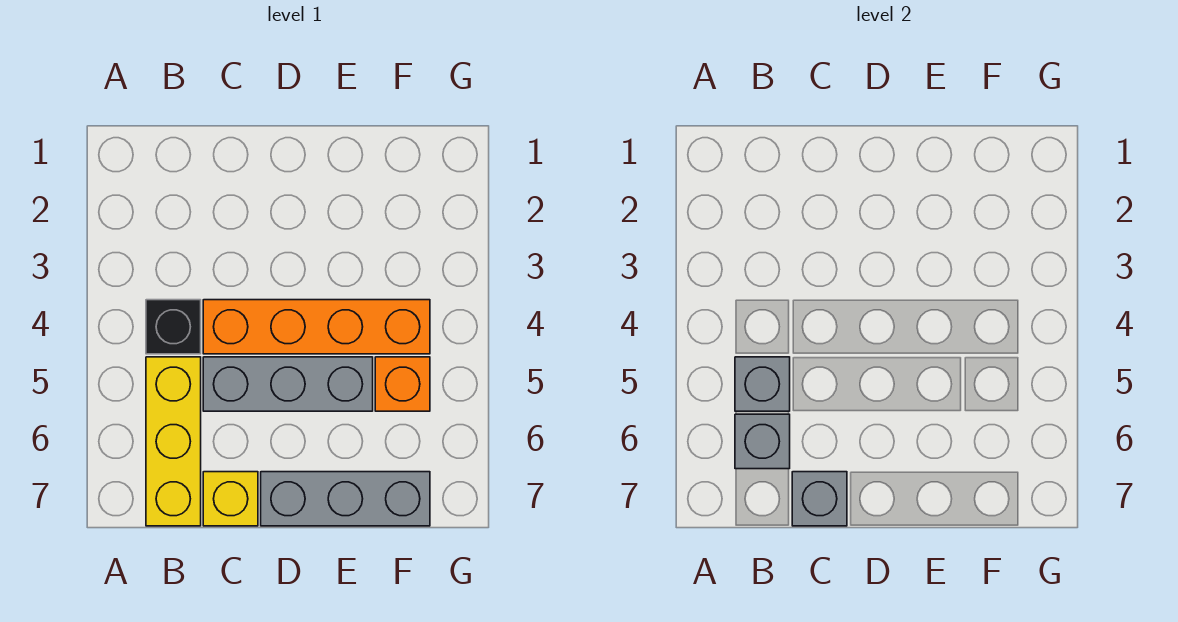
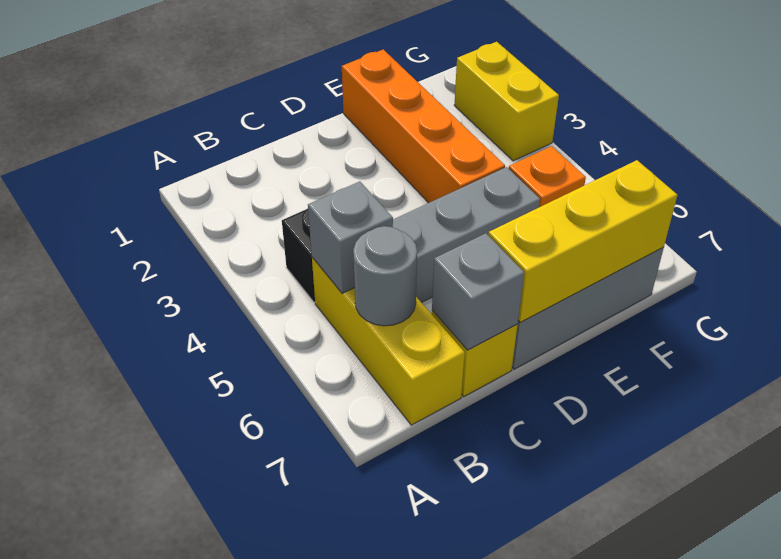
grey brick B6 level 2 -> grey round brick B6 level 2
orange brick C4:F4 level 1 -> orange brick E1:E4 level 1
none -> yellow brick D7:F7 level 2
none -> yellow brick G2:G3 level 1

